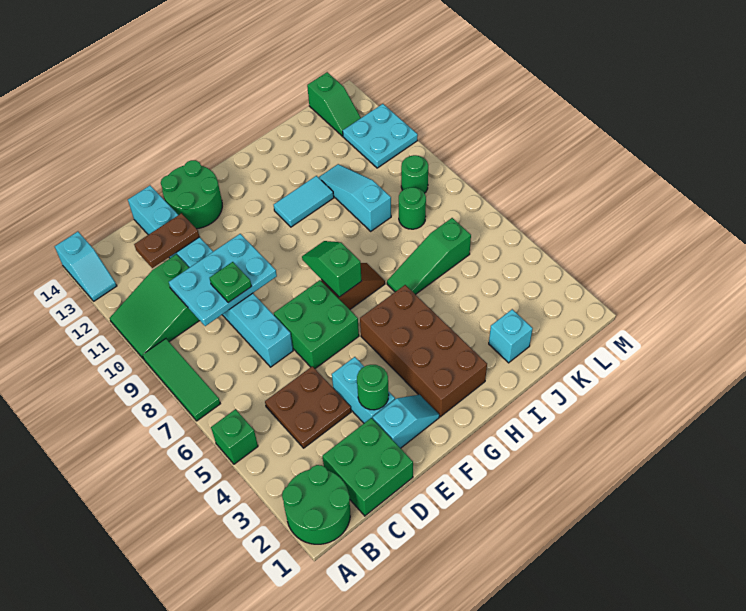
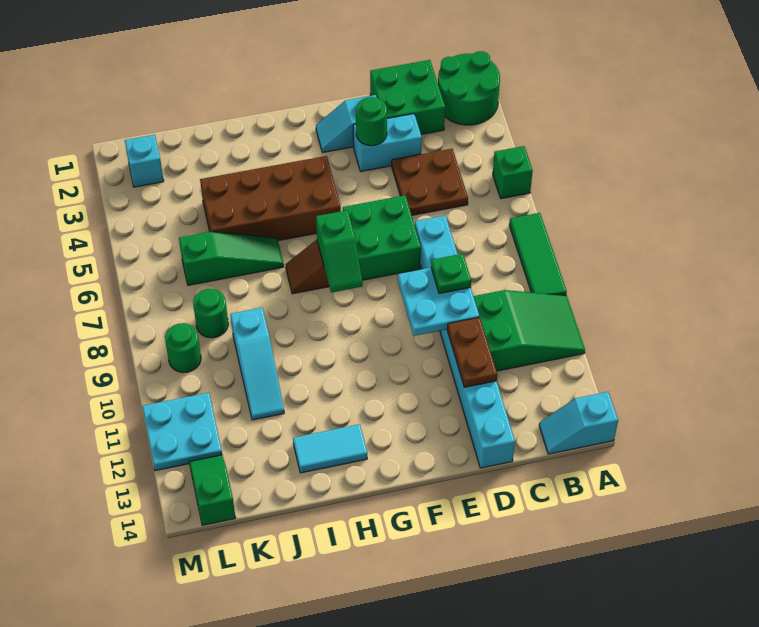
cyan slope A13:A14 level 1 top 14 -> cyan slope A14:B14 level 1 top A
cyan plate C9:E10 level 2 -> cyan plate D9:E10 level 2
brown plate C12:D12 level 2 -> brown plate D11:D12 level 2
cyan brick E3:E4 level 1 -> cyan brick D3:E3 level 1
green round brick E13:F14 level 1 -> none
brown brick G2:H5 level 1 -> brown brick G4:J5 level 1
cyan tile H11:I11 level 1 -> cyan tile H13:I13 level 1
cyan brick J2 level 1 -> cyan brick L2 level 1

